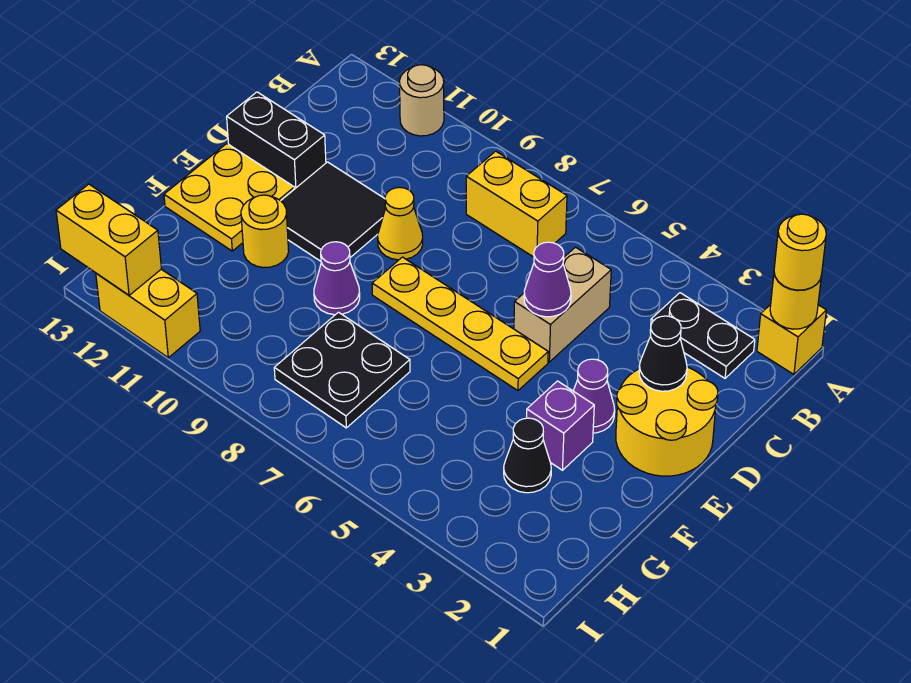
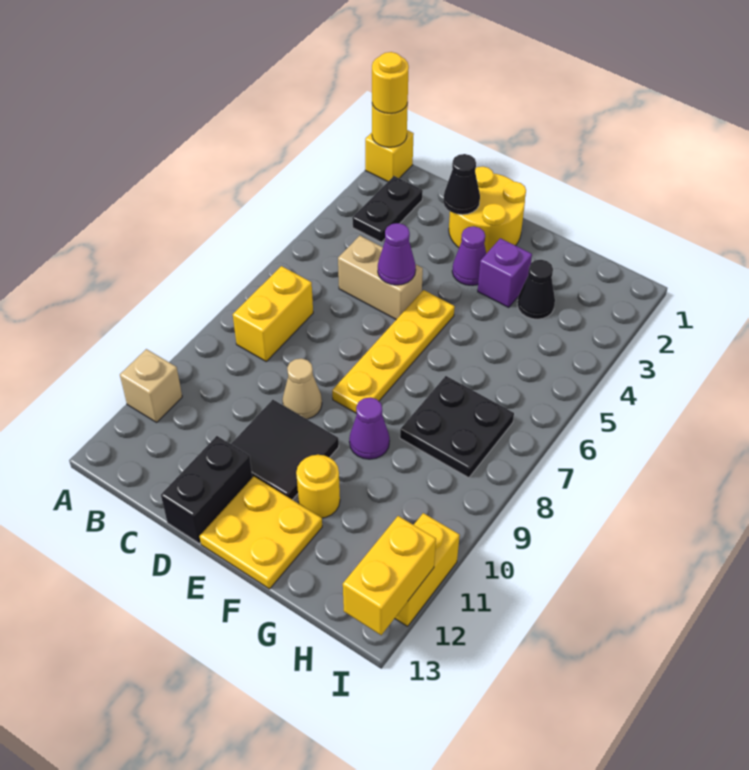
tan round brick A11 level 1 -> tan brick A11 level 1
yellow cone D9 level 1 -> tan cone D9 level 1

